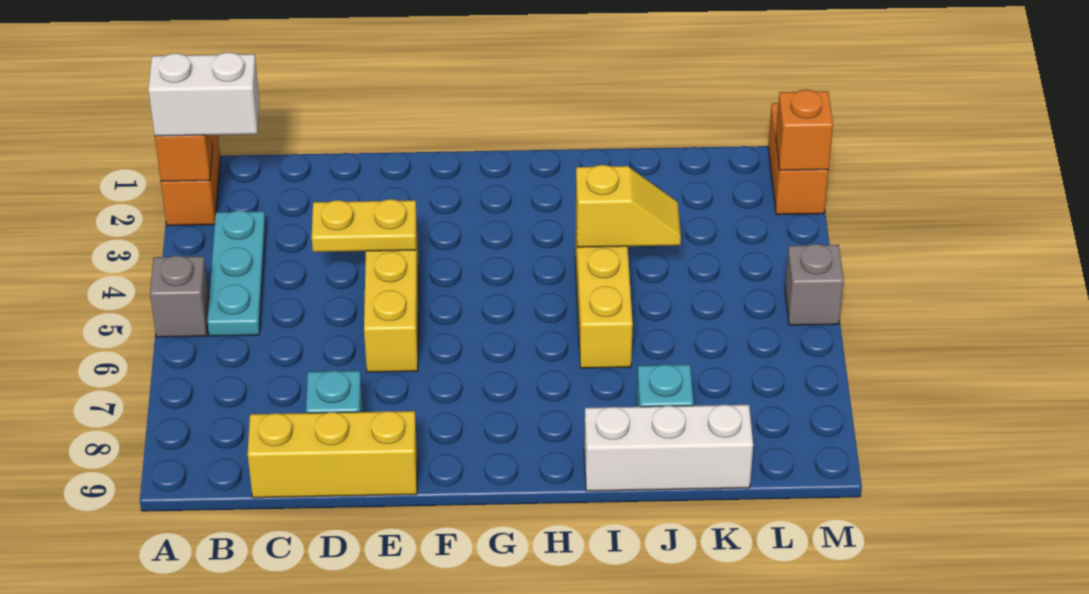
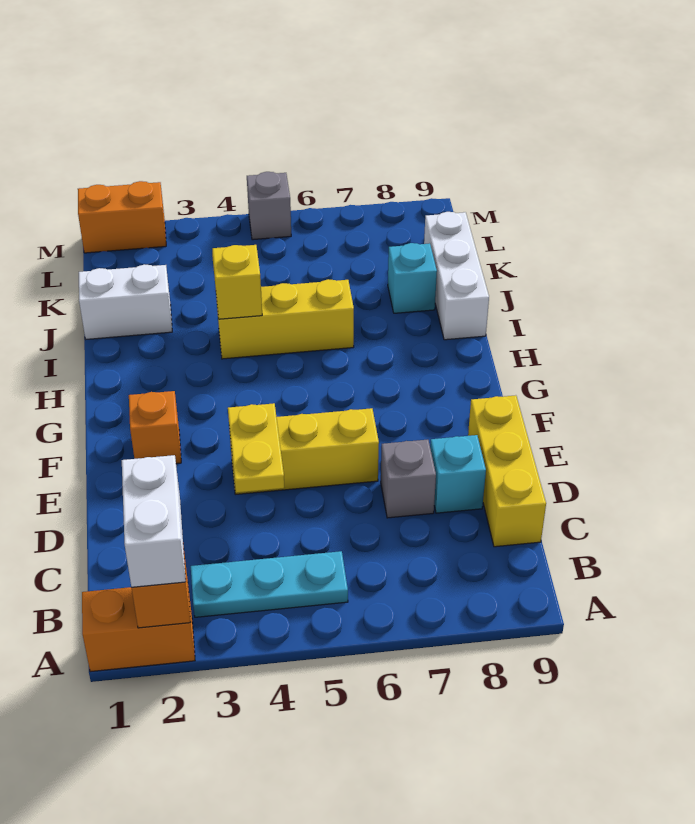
grey brick A5 level 1 -> grey brick D7 level 1
none -> white brick J1:J2 level 1
orange brick M2 level 2 -> orange brick F2 level 1

